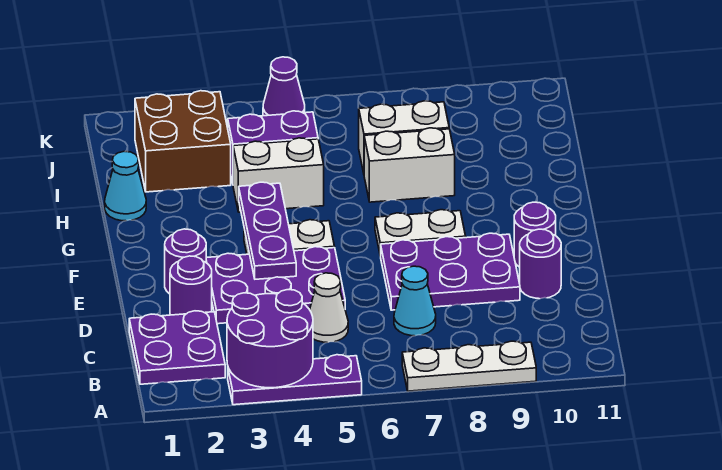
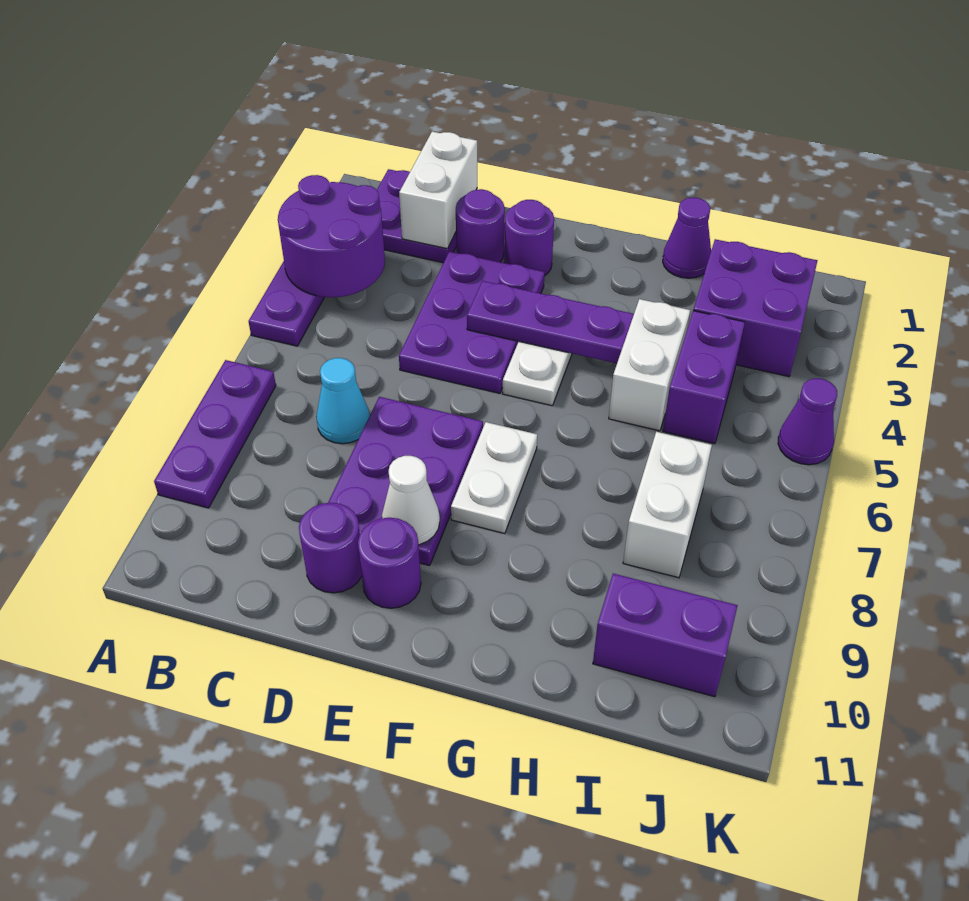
white plate A7:A9 level 1 -> purple plate A7:A9 level 1
white cone C5 level 1 -> white cone E9 level 2
cyan cone H1 level 1 -> purple cone H1 level 1
white brick H7:H8 level 1 -> white brick C1:C2 level 2
brown brick I2:J3 level 1 -> purple brick I2:J3 level 1
none -> purple brick I10:J10 level 1

